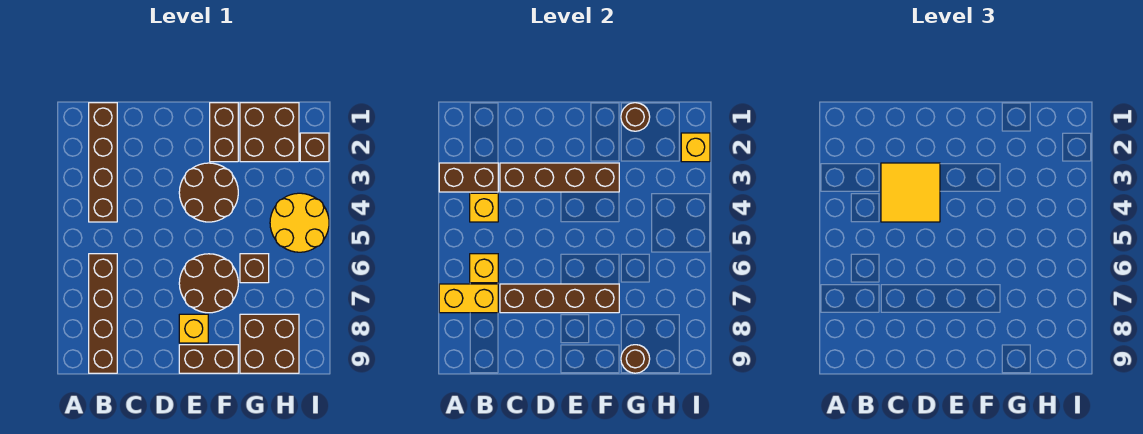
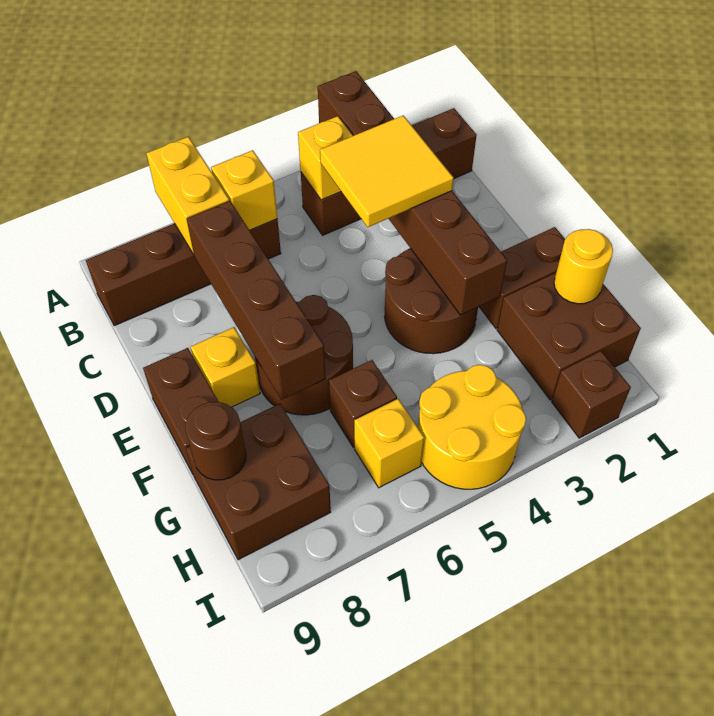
brown round brick G1 level 2 -> yellow round brick G1 level 2
yellow brick I2 level 2 -> yellow brick H6 level 1

